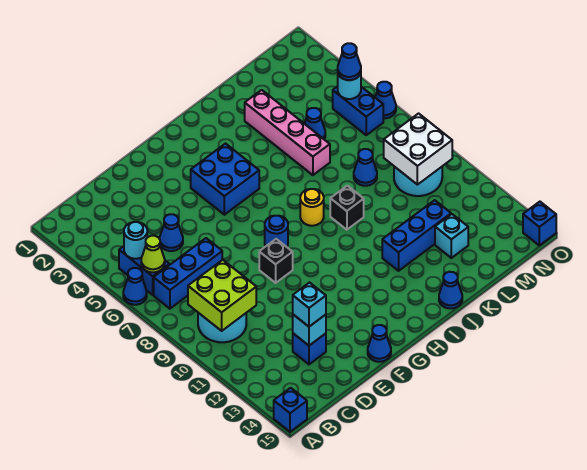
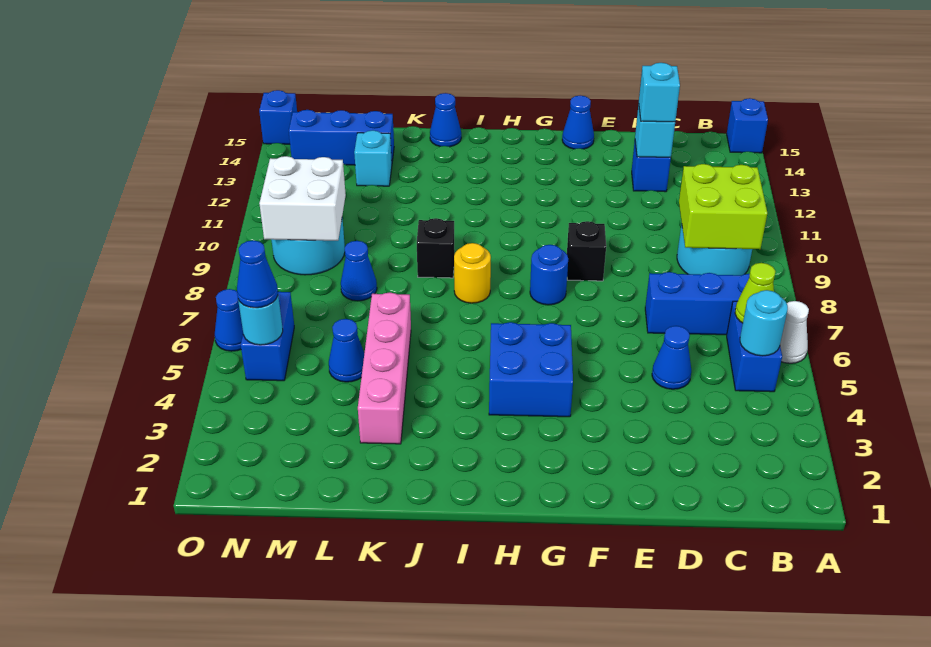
blue cone A6 level 1 -> white cone A6 level 1
blue brick J12:L12 level 1 -> blue brick L14:N14 level 1

